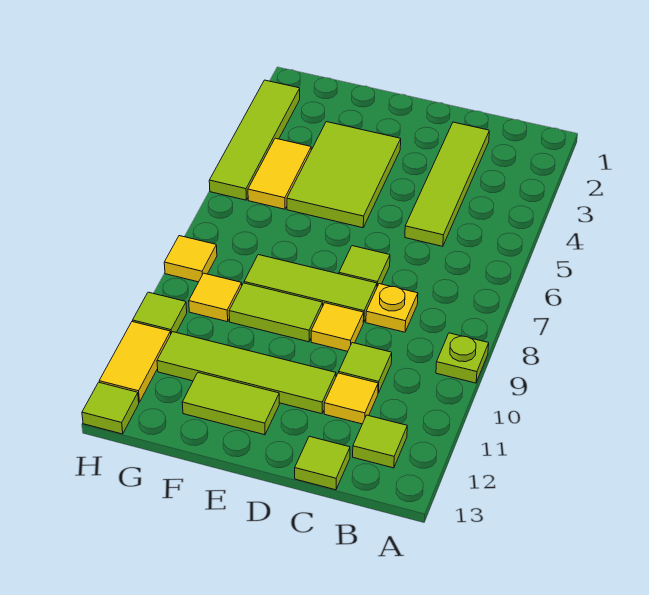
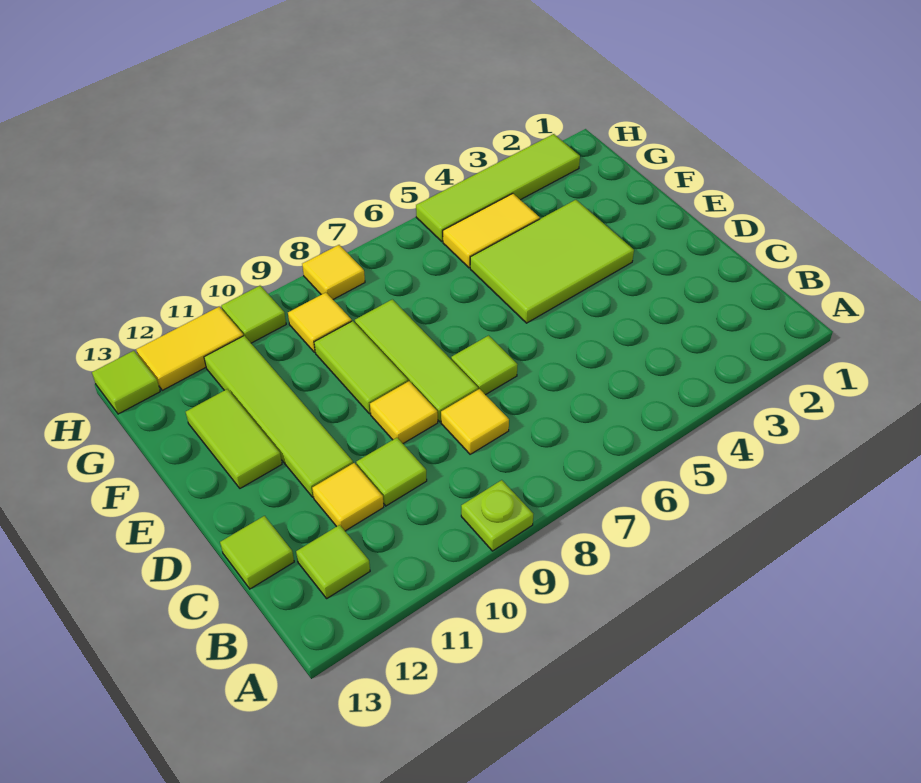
lime tile C2:C5 level 1 -> none
yellow plate C8 level 1 -> yellow tile C8 level 1

